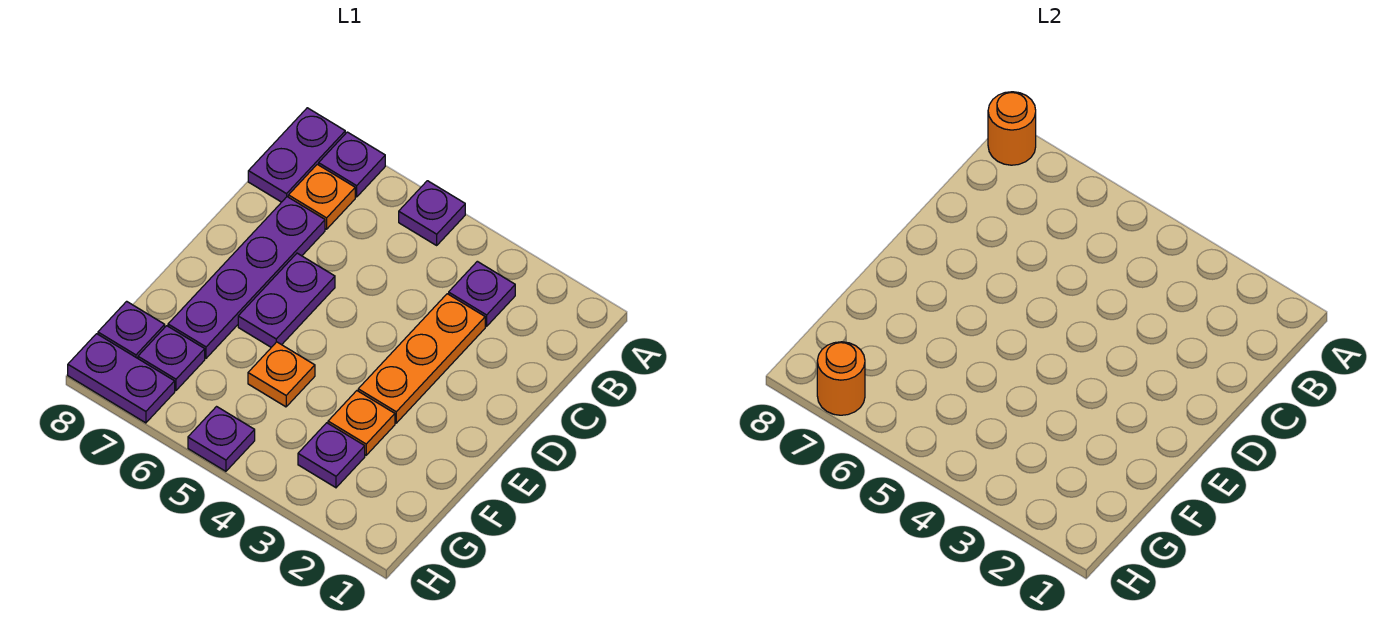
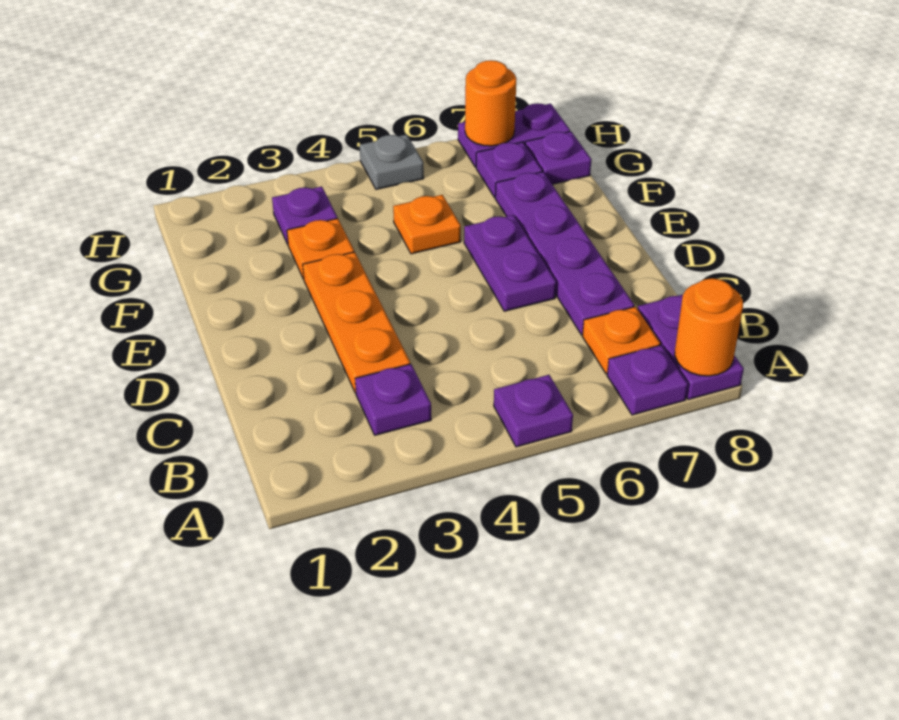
purple plate H5 level 1 -> grey plate H5 level 1

